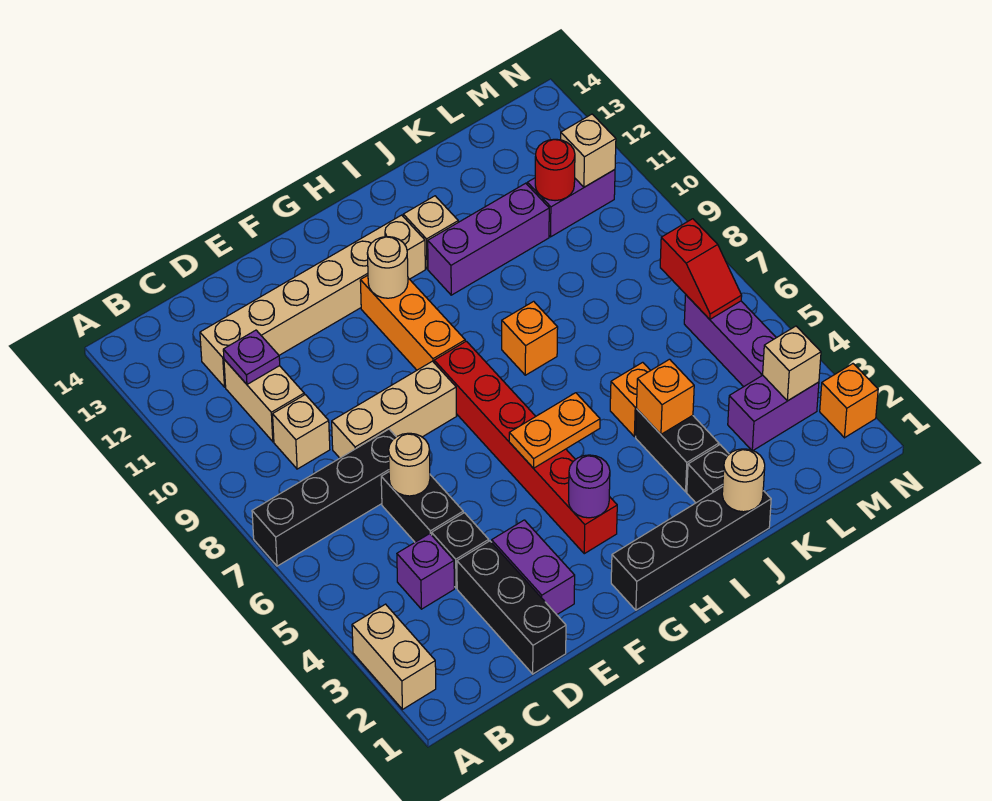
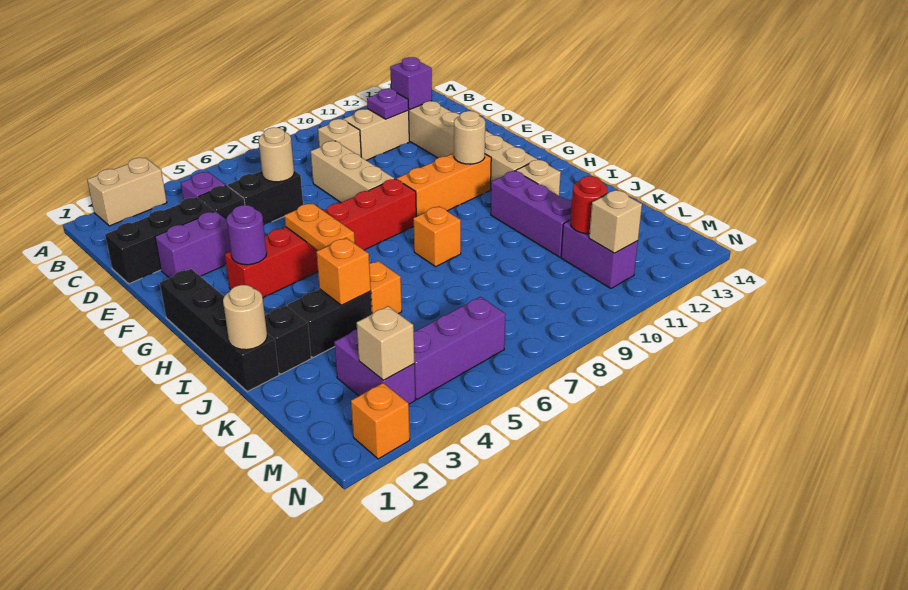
black brick A7:D7 level 1 -> none
none -> purple brick C12 level 2
red slope M6:M7 level 2 top 7 -> none

